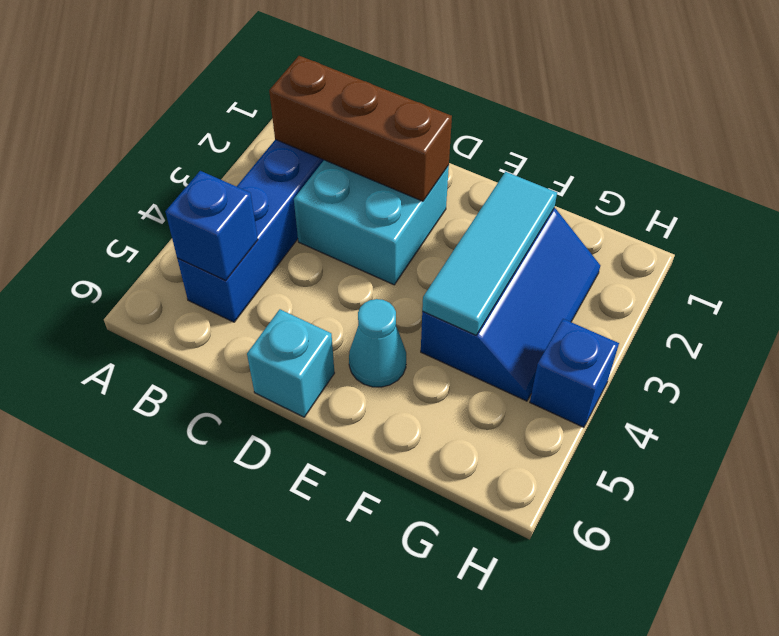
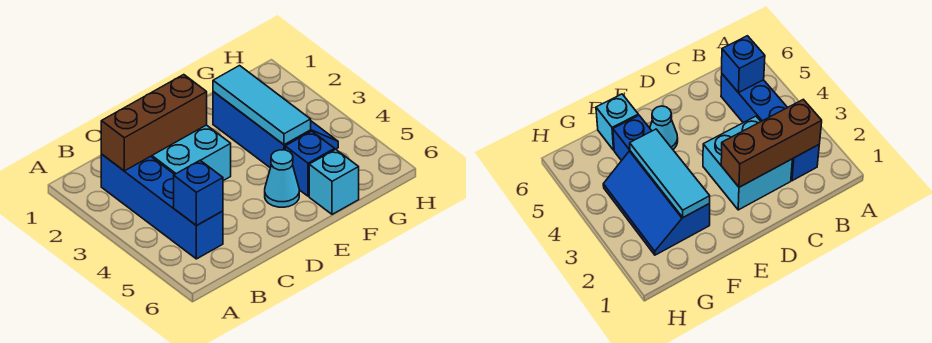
cyan brick D6 level 1 -> cyan brick F6 level 1
blue brick H4 level 1 -> blue brick F5 level 1

